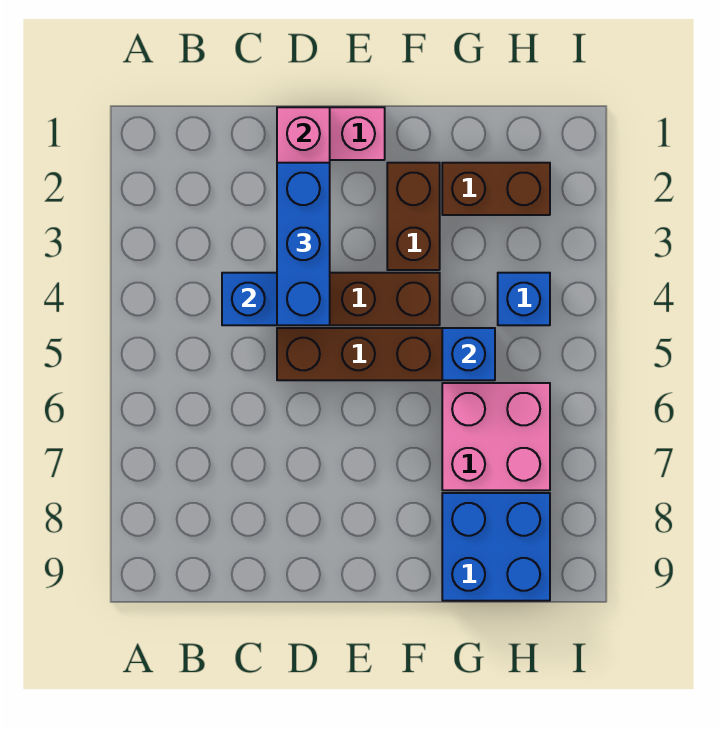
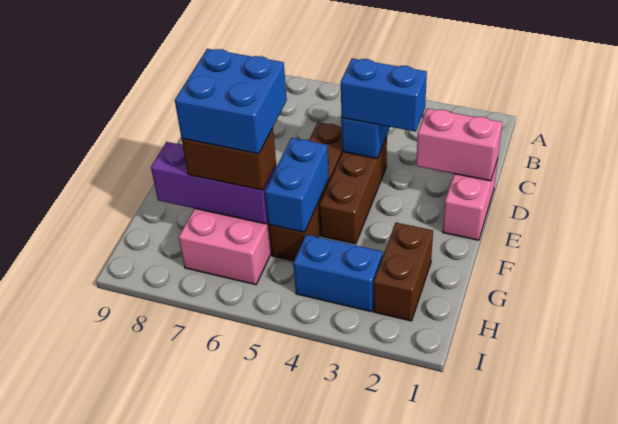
blue brick D2:D4 level 3 -> blue brick D3:D4 level 3
brown brick F2:F3 level 1 -> brown brick G6:G7 level 3
blue brick G5 level 2 -> blue brick F5:G5 level 2
none -> purple brick G6:G8 level 2
blue brick G8:H9 level 1 -> blue brick F6:G7 level 4
blue brick H4 level 1 -> blue brick H3:H4 level 1

